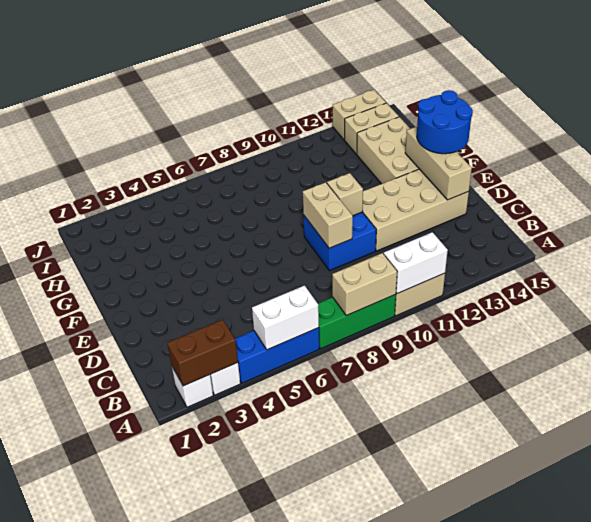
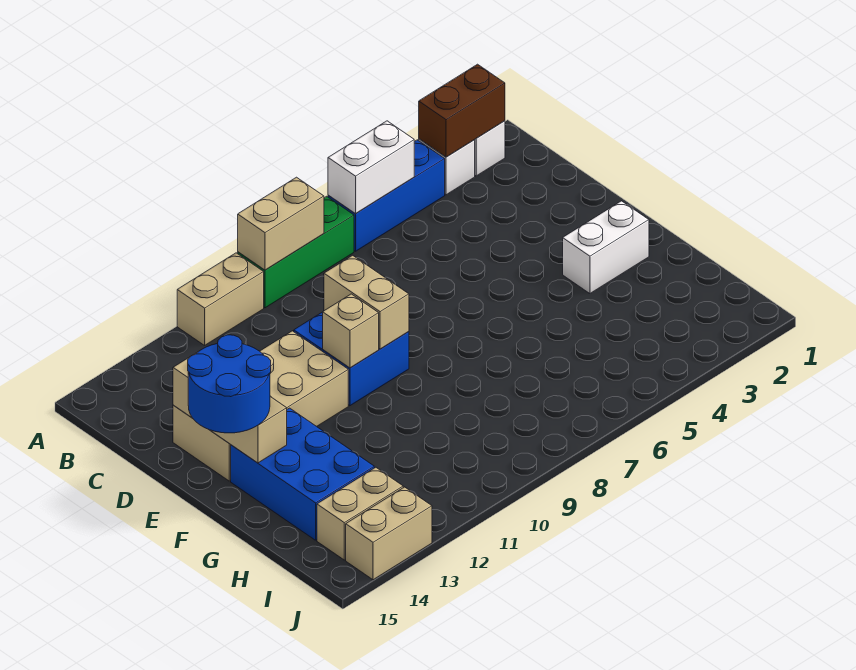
white brick A10:A11 level 2 -> white brick F2:F3 level 1
tan brick F13:H14 level 1 -> blue brick F13:H14 level 1

